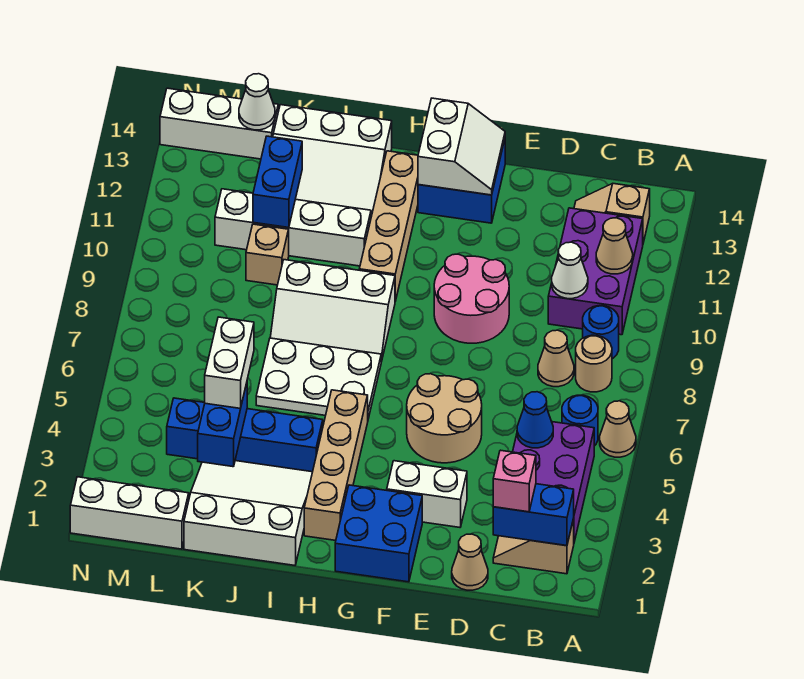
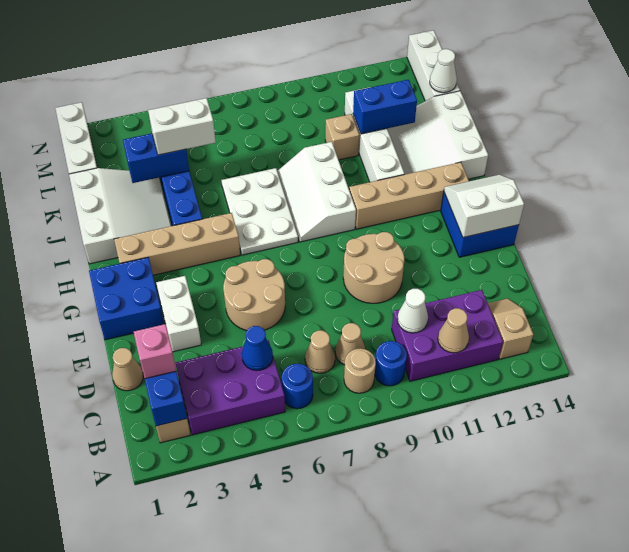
tan cone A6 level 1 -> tan cone C7 level 1
pink round brick E9:F10 level 1 -> tan round brick E9:F10 level 1
white slope F13:G14 level 2 top G -> white slope F13:G14 level 2 top F

